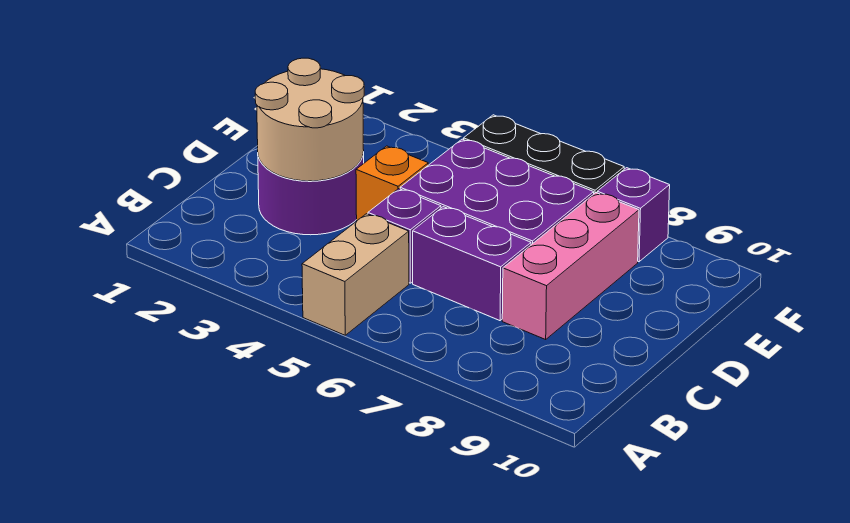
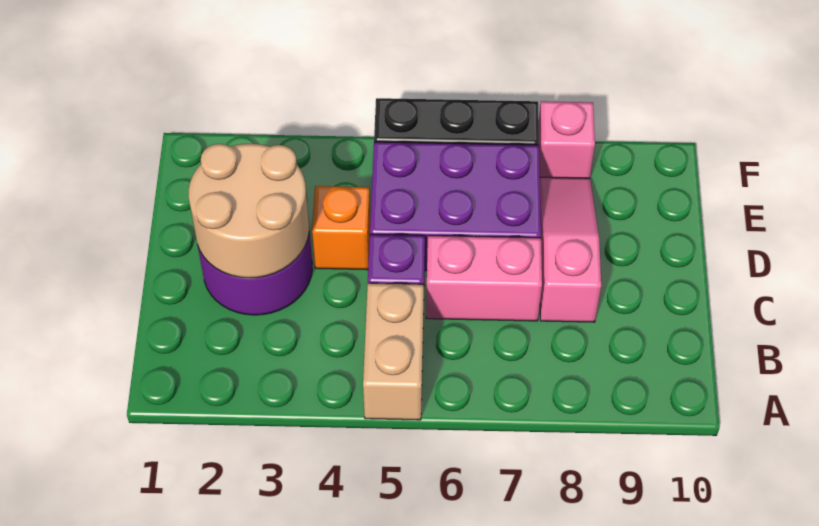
purple brick C6:C7 level 1 -> pink brick C6:C7 level 1
pink brick C8:E8 level 1 -> pink slope C8:E8 level 1 top C
purple brick F8 level 1 -> pink brick F8 level 1

